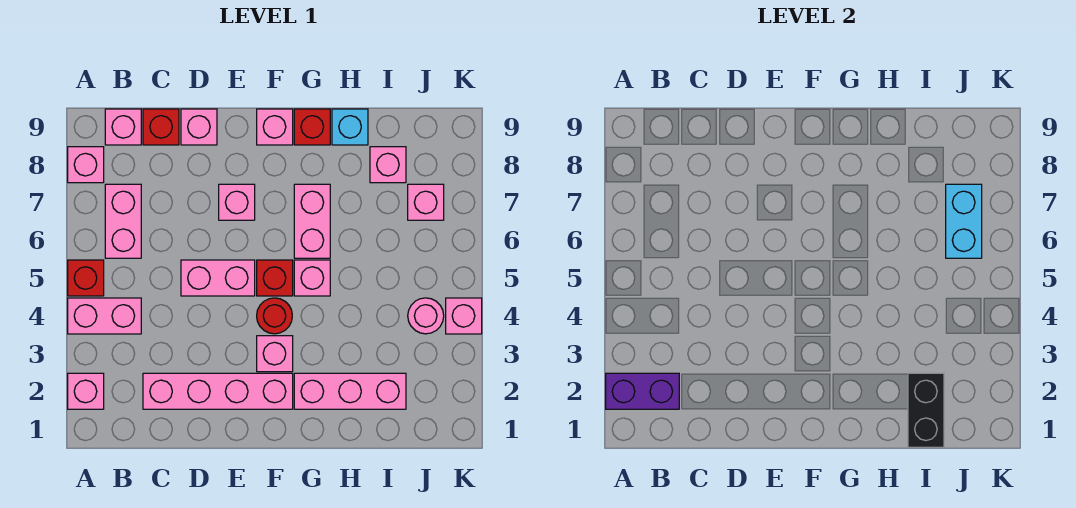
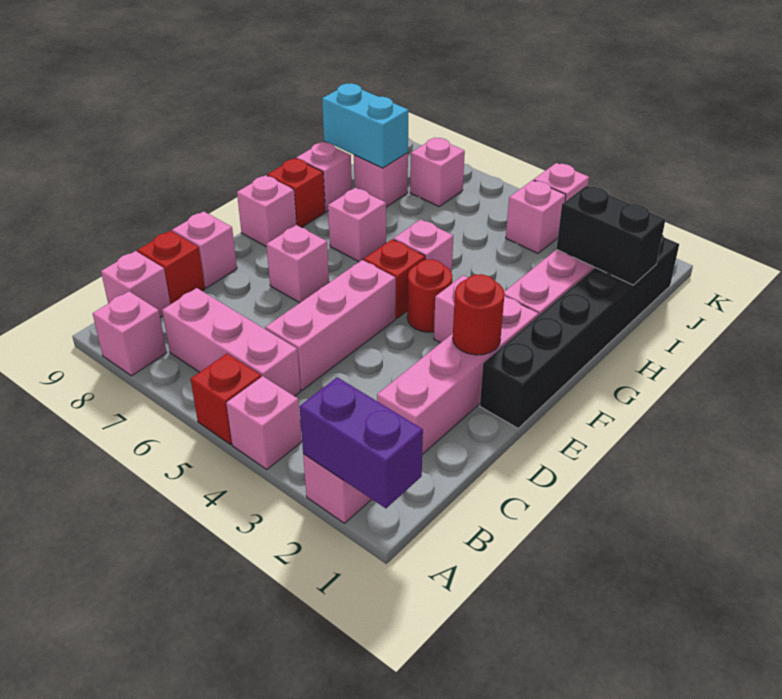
purple brick A2:B2 level 2 -> purple brick A1:A2 level 2
pink brick A4:B4 level 1 -> pink brick A4 level 1
pink brick B6:B7 level 1 -> pink brick B5:B7 level 1
pink brick D5:E5 level 1 -> pink brick C5:E5 level 1
none -> black brick E1:J1 level 1
none -> red round brick E2 level 2
pink brick G6:G7 level 1 -> pink brick G7 level 1
cyan brick H9 level 1 -> pink brick H9 level 1
pink round brick J4 level 1 -> pink brick J4 level 1
cyan brick J6:J7 level 2 -> cyan brick I8:I9 level 2

